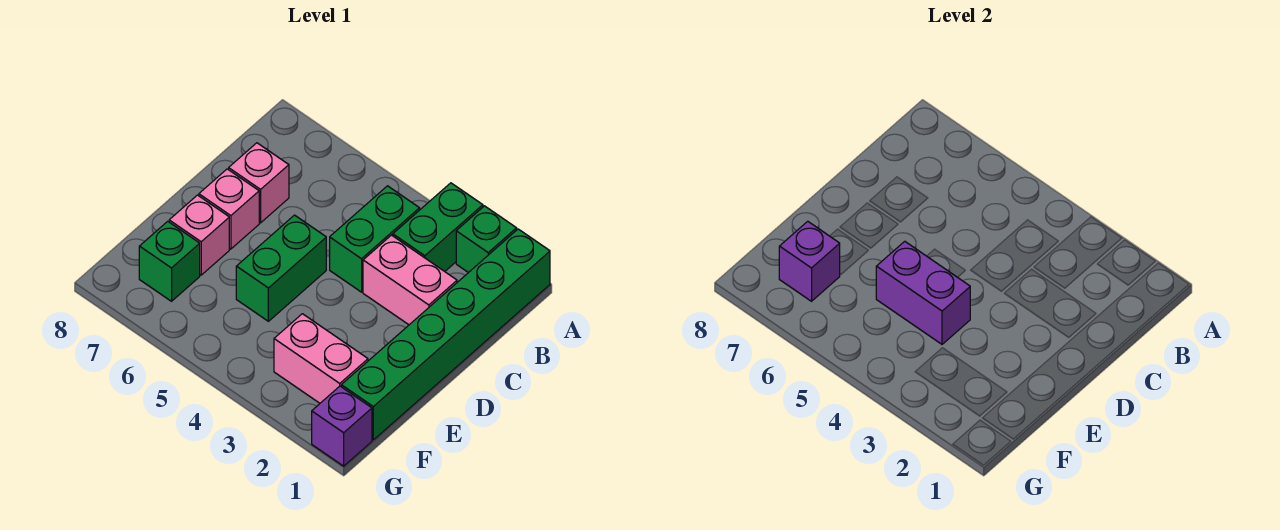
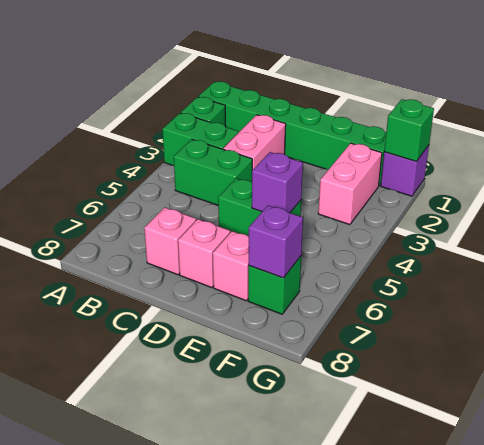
purple brick E4:E5 level 2 -> purple brick E5 level 2
none -> green brick G1 level 2

